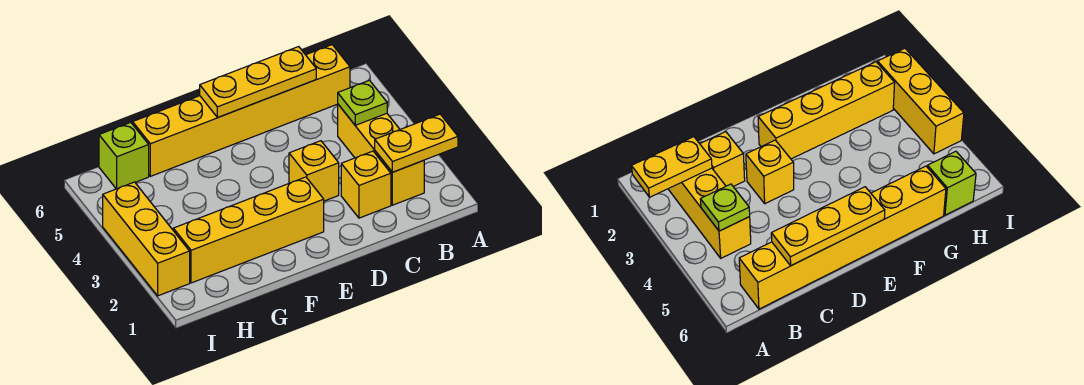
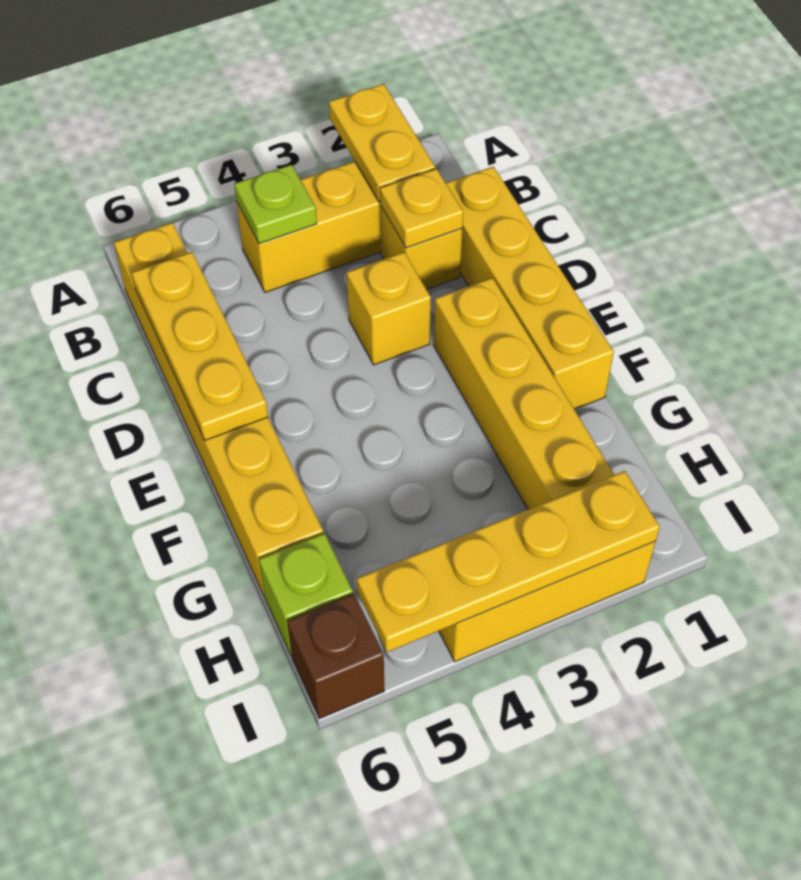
none -> yellow brick C1:F1 level 1
none -> yellow plate C2 level 2
none -> yellow plate I2:I5 level 2
none -> brown brick I6 level 1

